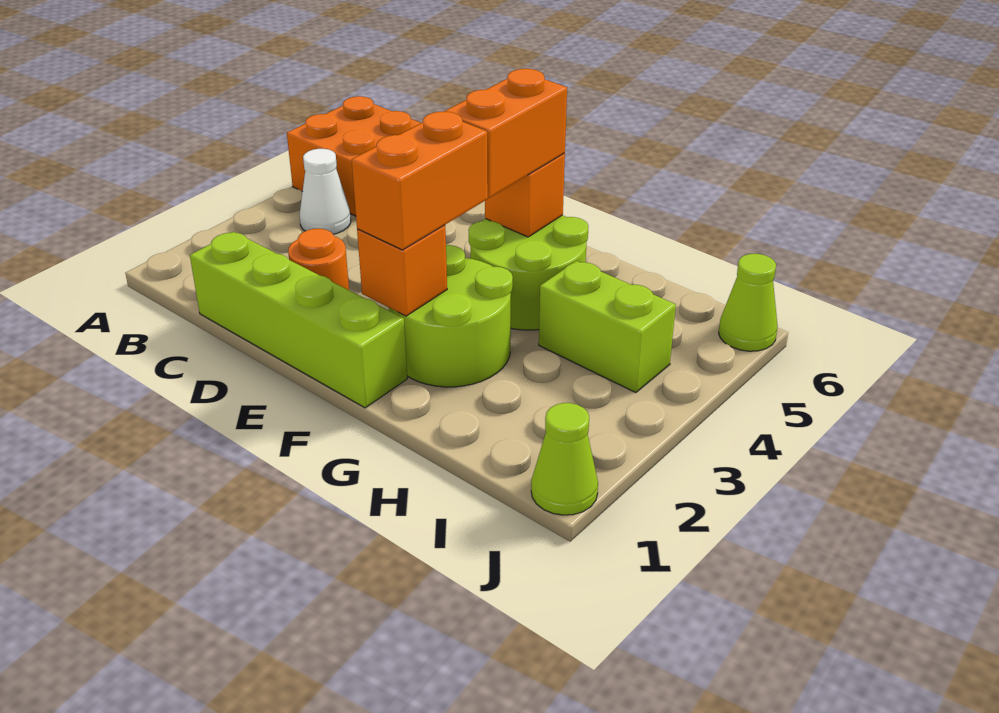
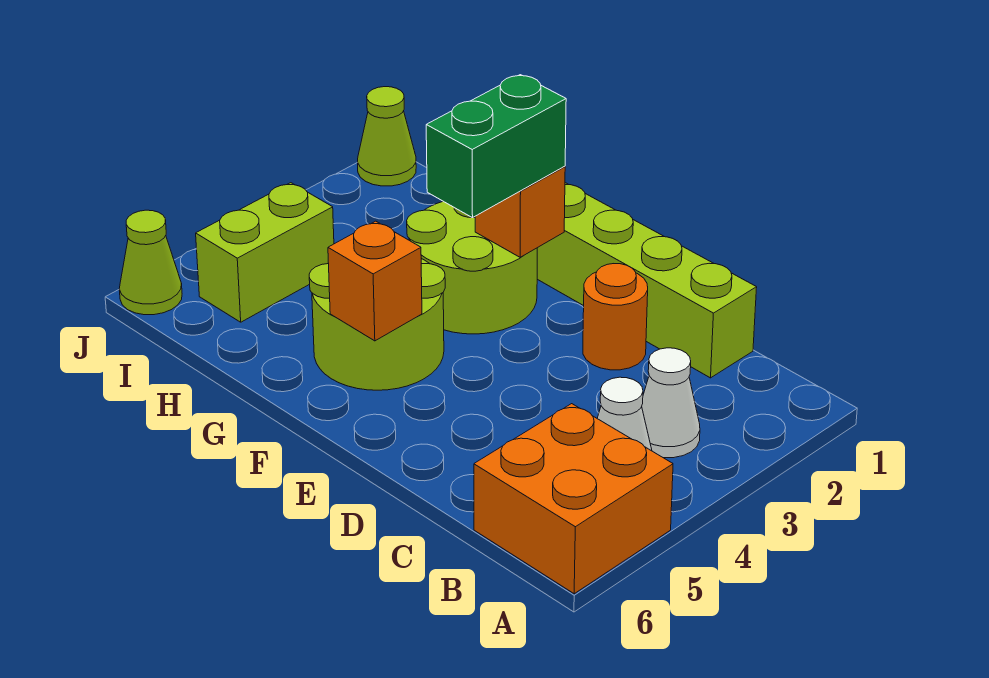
none -> white cone B3 level 1
orange brick F2:F3 level 3 -> green brick F2:F3 level 3
orange brick F4:F5 level 3 -> none
lime brick H4:I4 level 1 -> lime brick I4:I5 level 1

